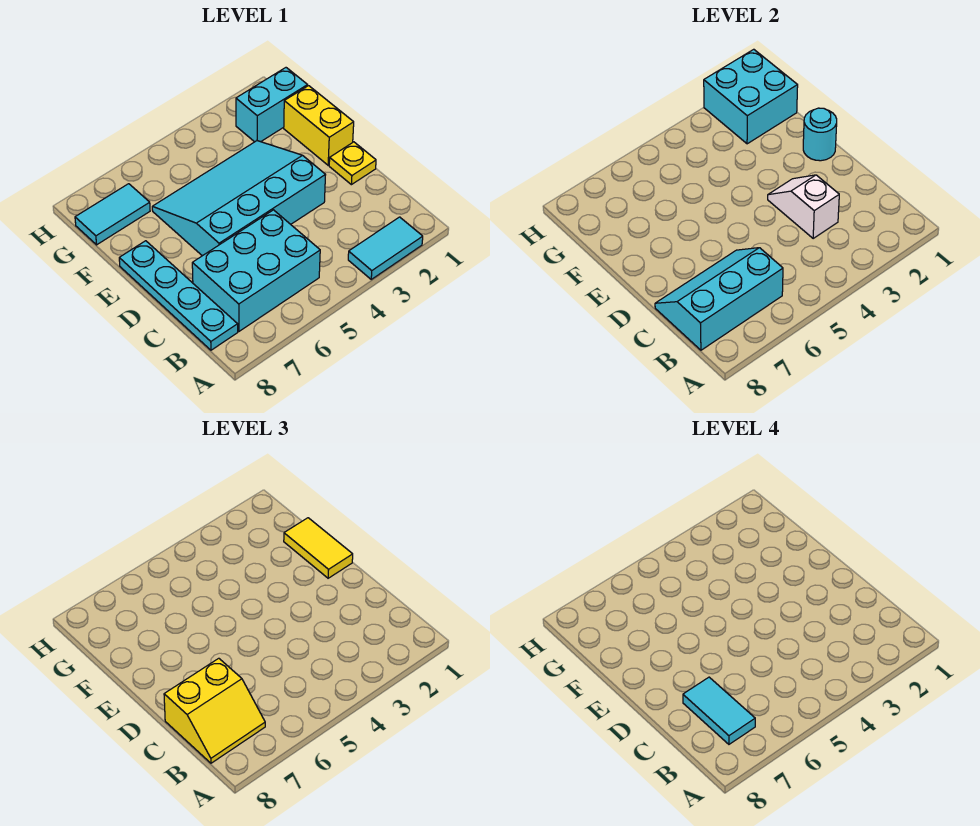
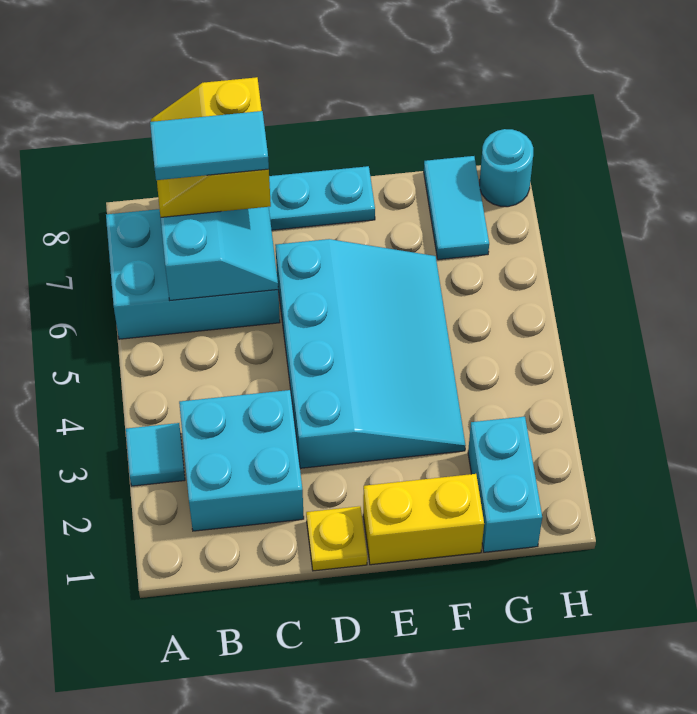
cyan tile A2:A3 level 1 -> cyan tile A3 level 1
cyan brick B5:C7 level 1 -> cyan brick A6:C7 level 1
white slope C3:D3 level 2 top C -> none
cyan round brick E1 level 2 -> cyan round brick H8 level 1
yellow tile E1:F1 level 3 -> none
cyan brick G1:H2 level 2 -> cyan brick B2:C3 level 1

